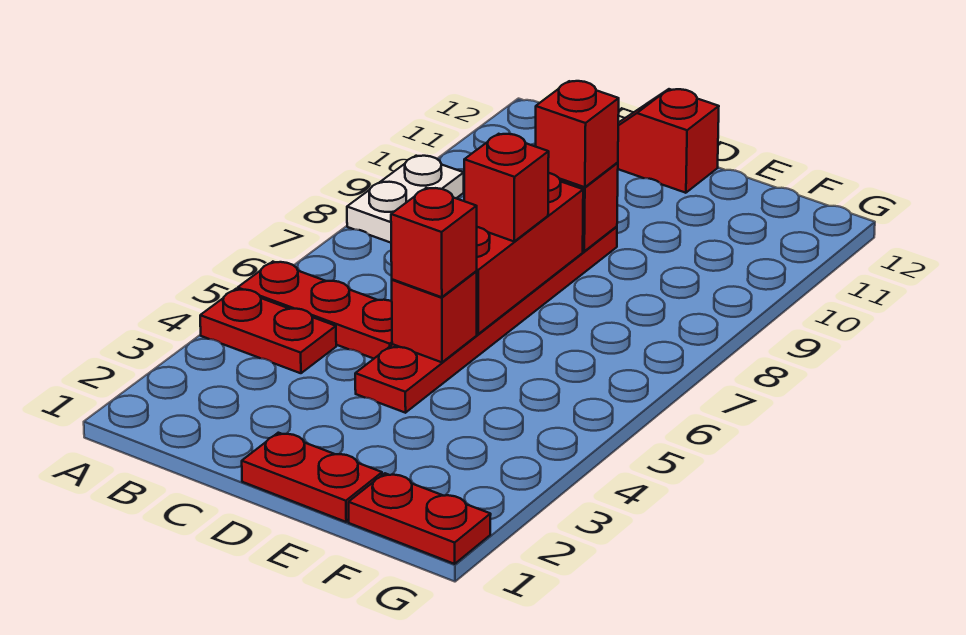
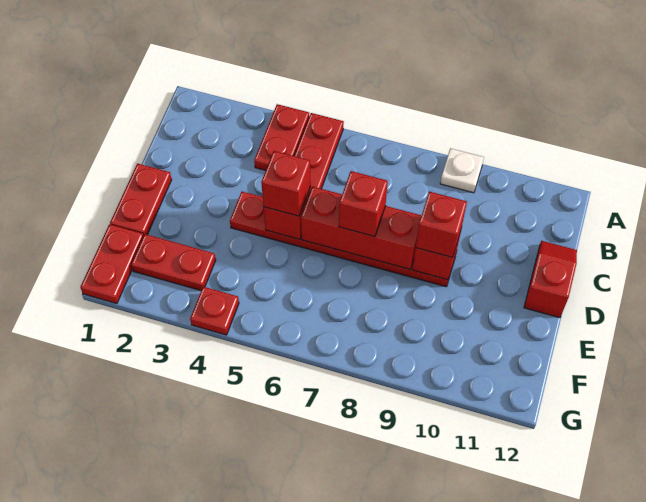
white plate A8:A9 level 1 -> white plate A9 level 1
none -> red plate F2:F3 level 1
none -> red plate G4 level 1

